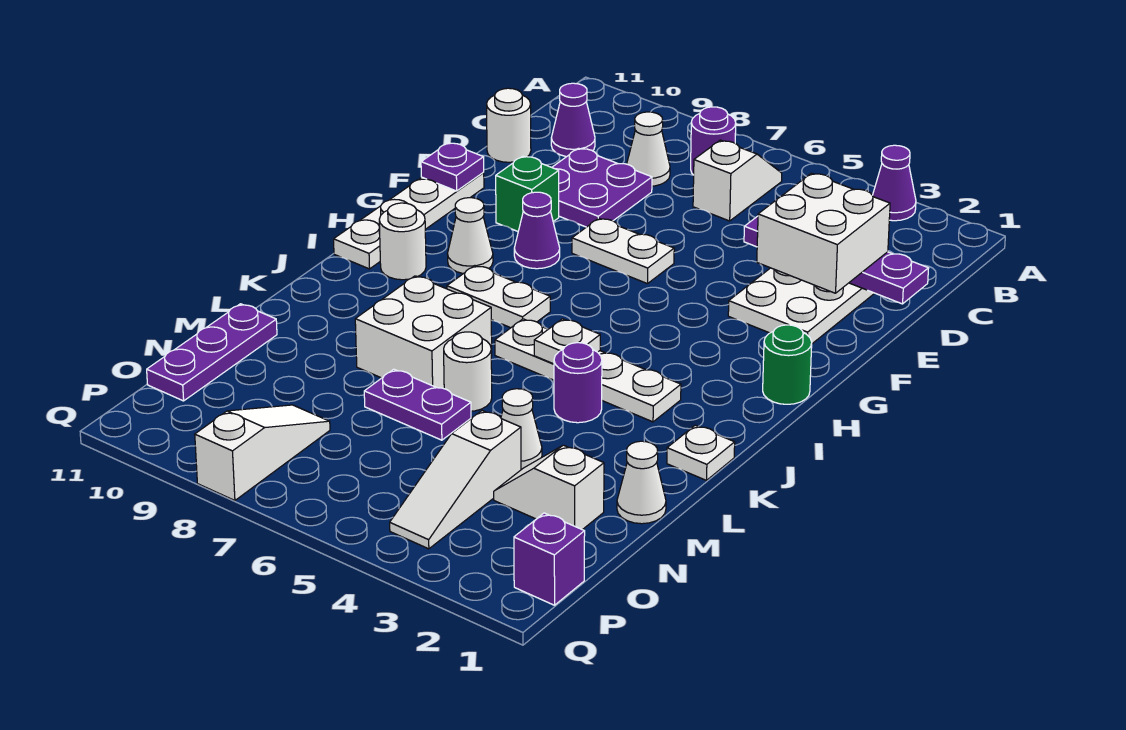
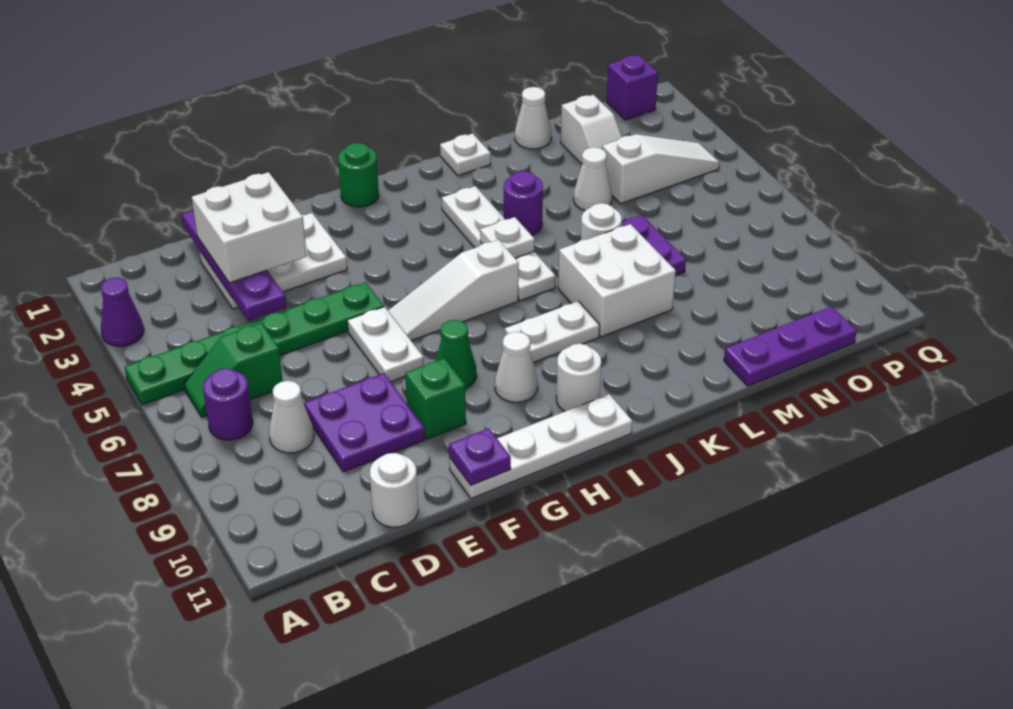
none -> green plate A5:F5 level 1
white slope B6:C6 level 1 top C -> green slope B6:C6 level 1 top C
purple cone C10 level 1 -> none
purple cone G8 level 1 -> green cone G8 level 1
white plate I7:I8 level 1 -> white plate I8:J8 level 1
white slope O8:Q8 level 1 top Q -> white slope G6:I6 level 1 top I

